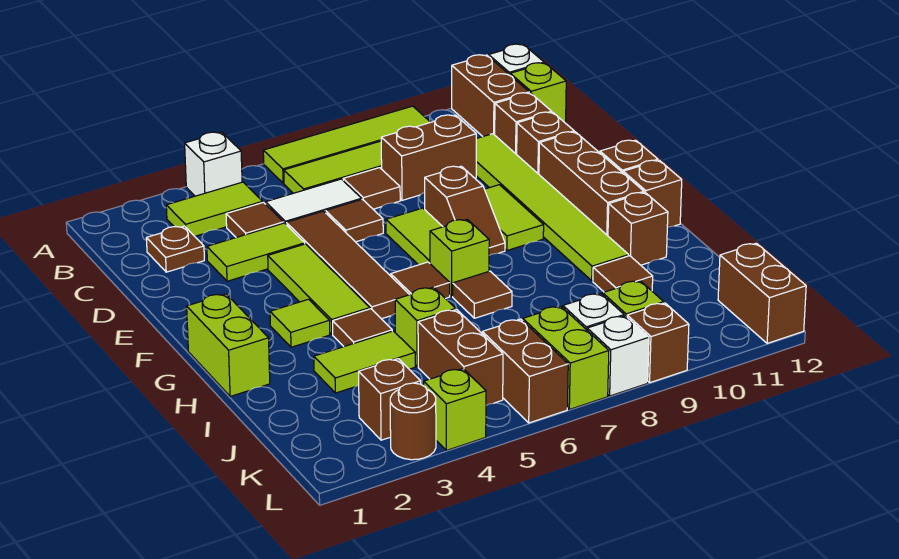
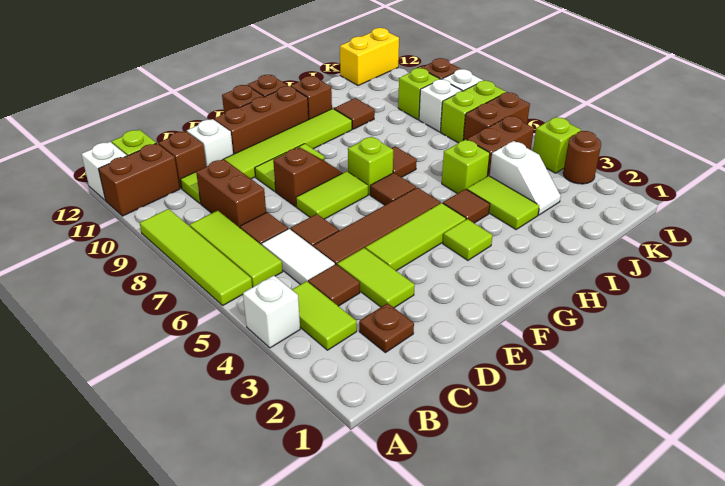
brown brick D11 level 1 -> white brick D11 level 1
lime brick G1:H1 level 1 -> none
none -> white slope J3:J4 level 1 top 4
brown brick K3 level 1 -> none
brown brick K12:L12 level 1 -> yellow brick K12:L12 level 1

